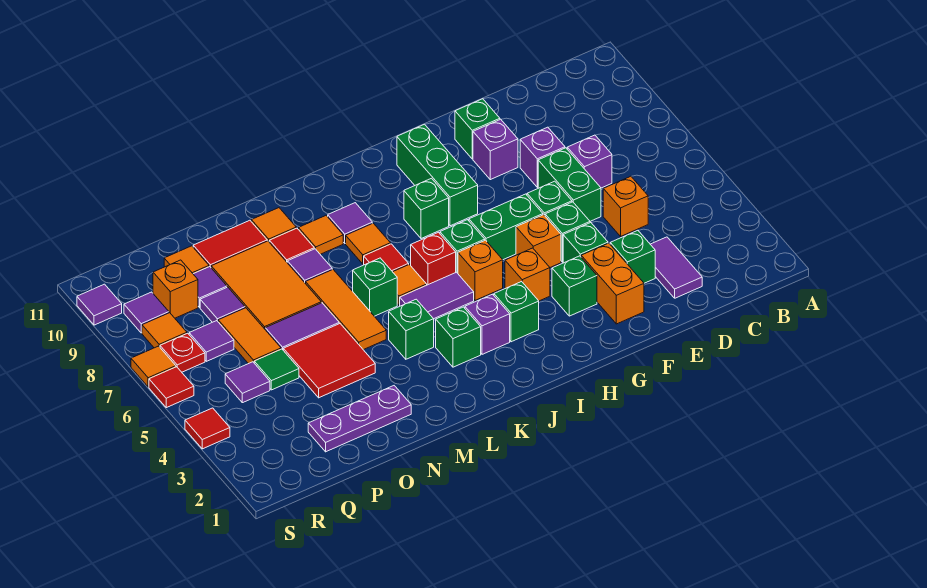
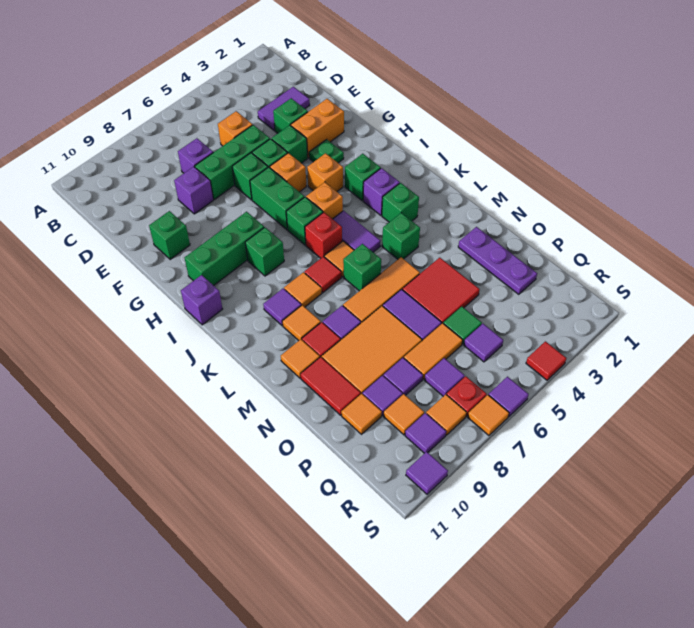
green brick E6:E7 level 1 -> green brick E5:E7 level 1
purple brick F9 level 1 -> purple brick I11 level 1
green brick G3 level 1 -> green plate G3 level 1
orange brick Q9 level 1 -> orange tile Q9 level 1
red tile S6 level 1 -> purple tile S6 level 1

